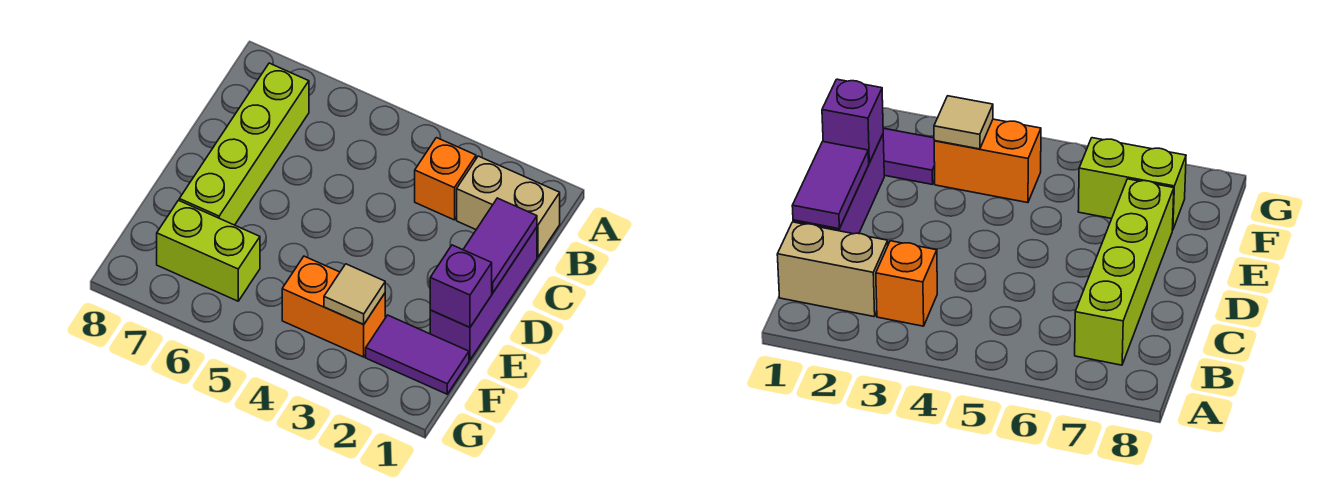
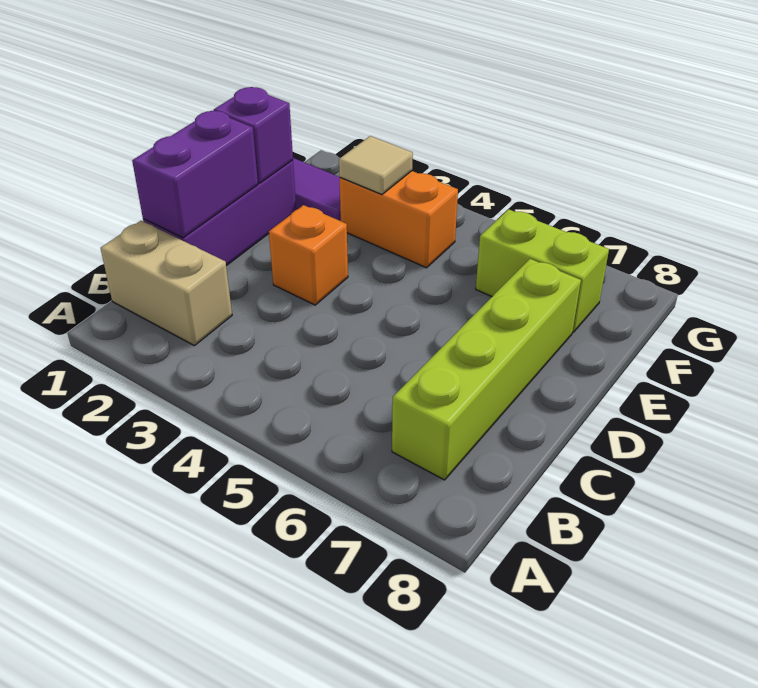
orange brick B3 level 1 -> orange brick D3 level 1
purple tile C1:D1 level 2 -> purple brick C1:D1 level 2

